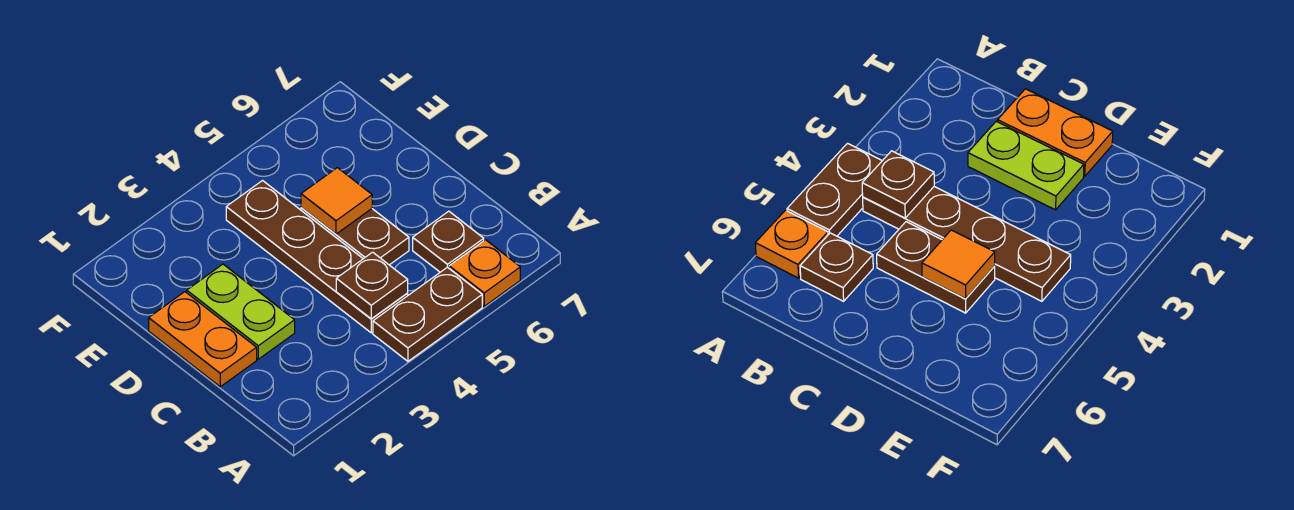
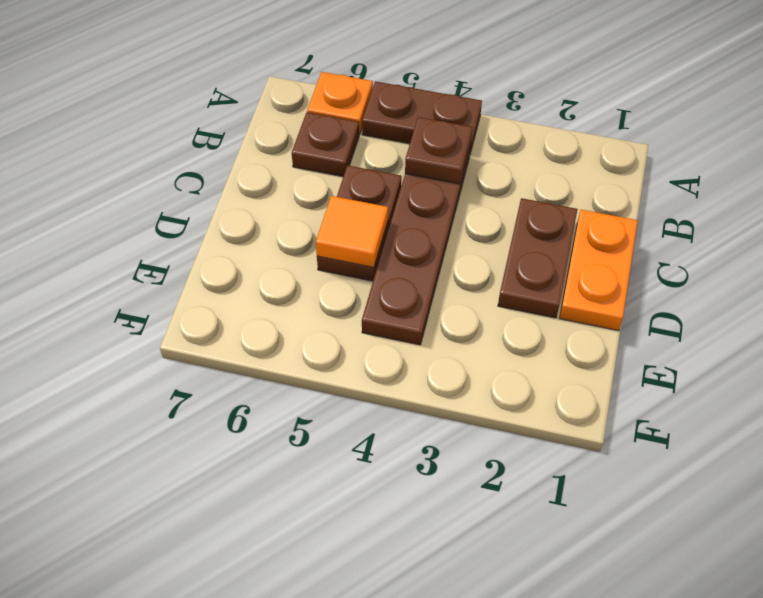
lime plate C2:D2 level 1 -> brown plate C2:D2 level 1

